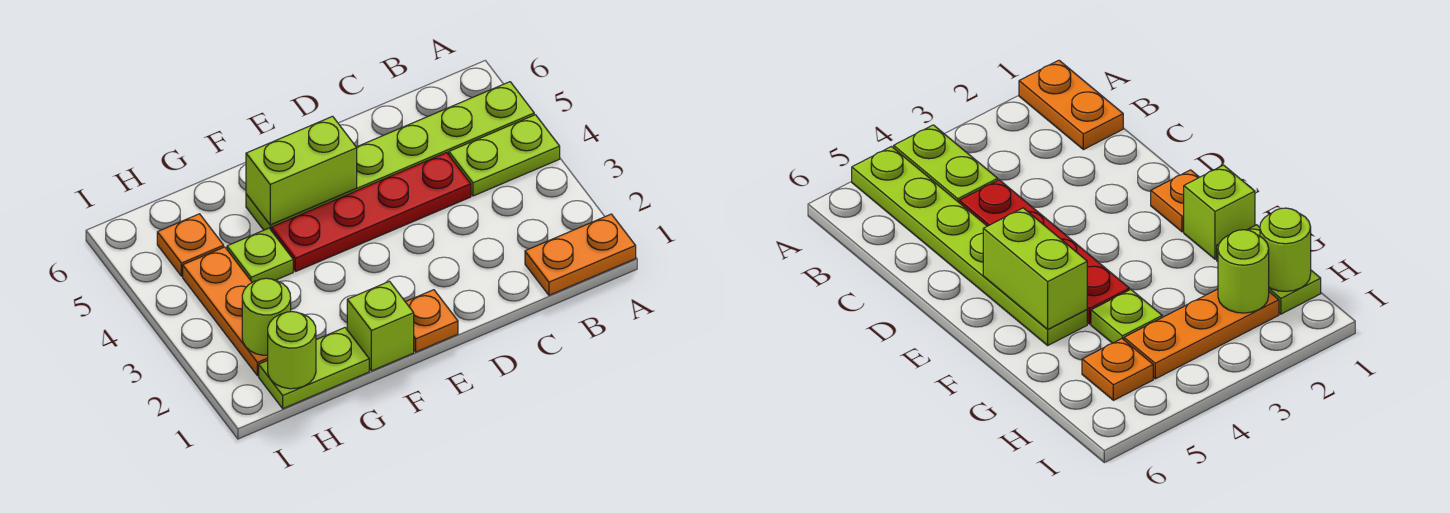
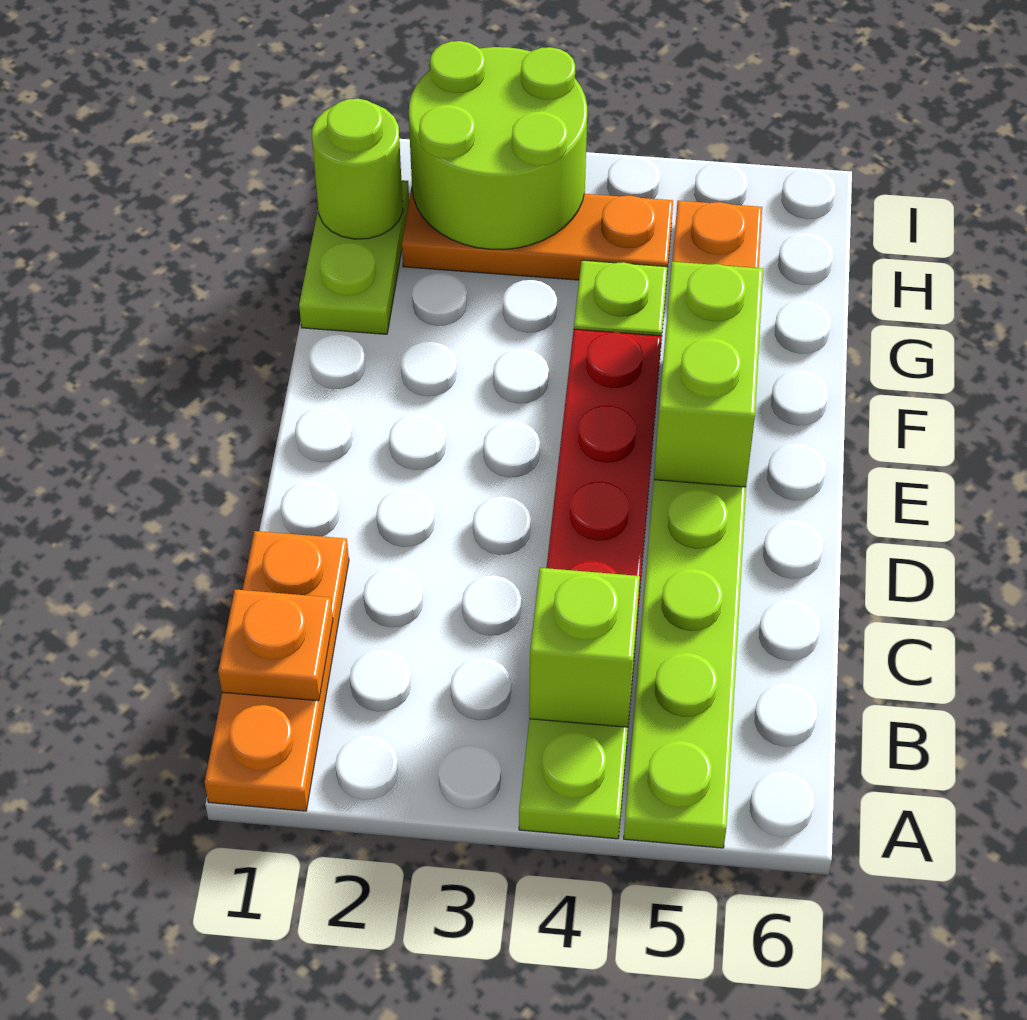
orange plate A1:B1 level 1 -> orange plate A1:C1 level 1
orange plate E1 level 1 -> orange plate B1 level 2
lime brick F1 level 1 -> lime brick B4 level 2
lime round brick H2 level 2 -> lime round brick H2:I3 level 2

